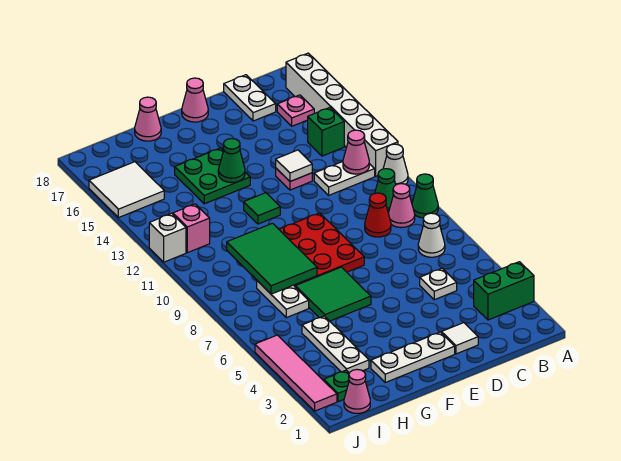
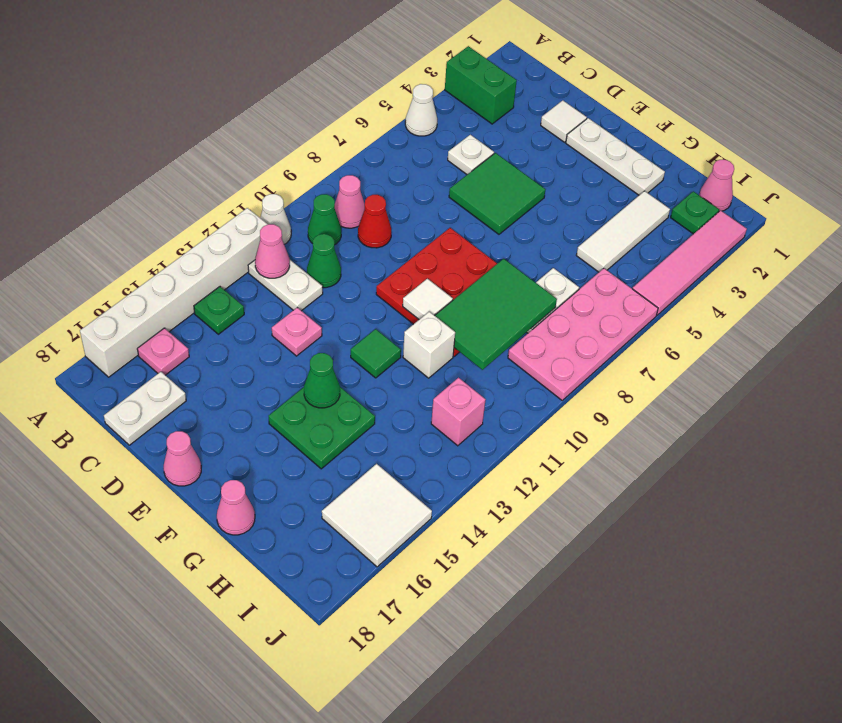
green cone A9 level 1 -> green cone C11 level 1
white cone B7 level 1 -> white cone A5 level 1
green brick B14 level 1 -> green plate B14 level 1
white tile D13 level 2 -> white tile F10 level 2
green tile F6:G7 level 1 -> green tile D5:E6 level 1
white plate H3:H5 level 1 -> white tile H3:H5 level 1
none -> pink plate I6:J9 level 1
white brick J12 level 1 -> white brick G11 level 1

